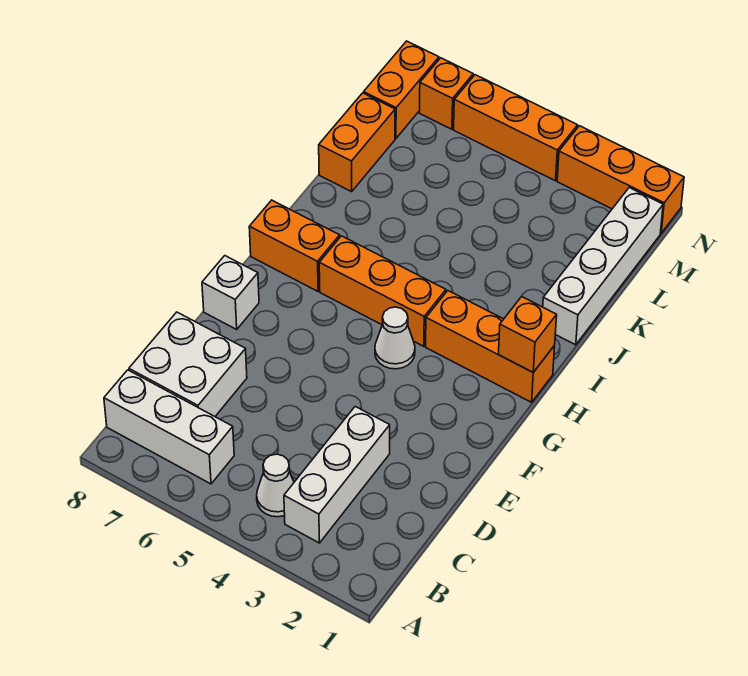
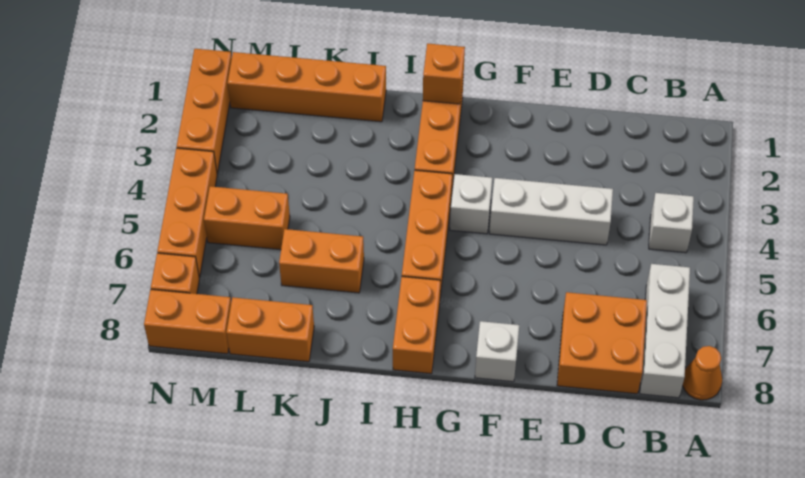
none -> orange cone A8 level 1
white brick B3:D3 level 1 -> white brick D4:F4 level 1
white cone B4 level 1 -> white brick B4 level 1
white brick C7:D8 level 1 -> orange brick C7:D8 level 1
white cone G4 level 1 -> white brick G4 level 1
white brick J1:M1 level 1 -> orange brick J1:M1 level 1
none -> orange brick J6:K6 level 1
none -> orange brick L5:M5 level 1

